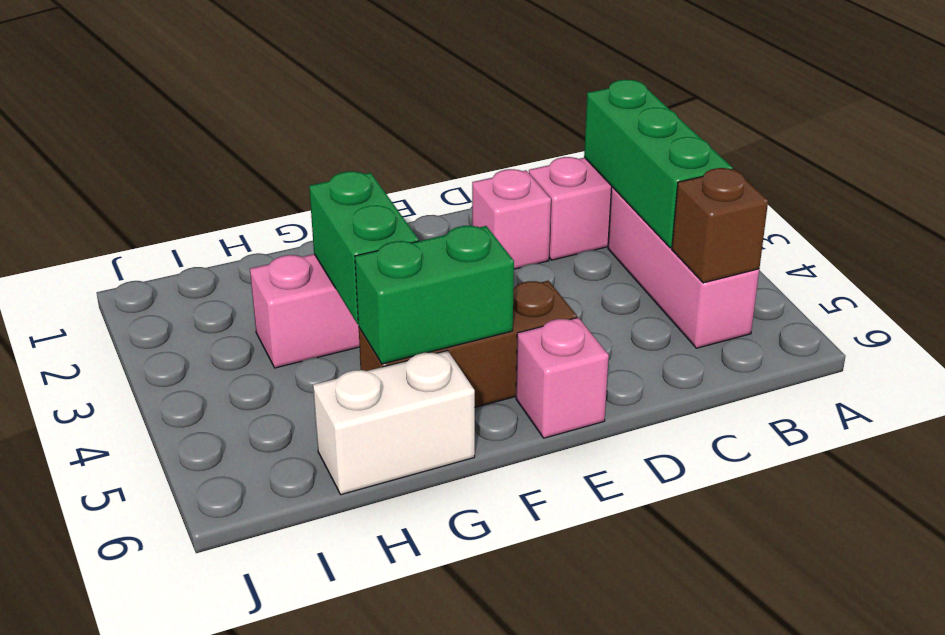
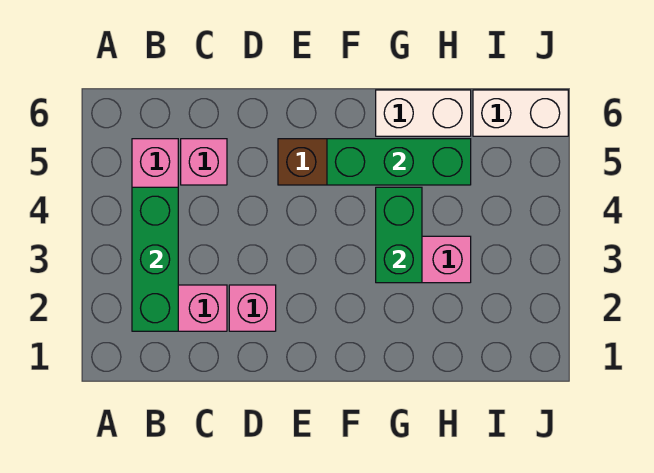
brown brick B5 level 2 -> none
pink brick E6 level 1 -> pink brick C5 level 1
green brick F5:G5 level 2 -> green brick F5:H5 level 2
none -> white brick I6:J6 level 1

